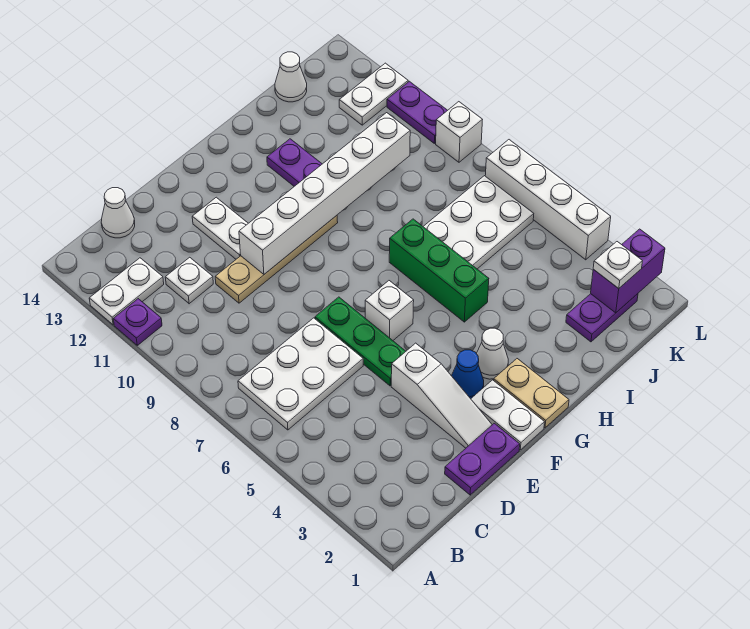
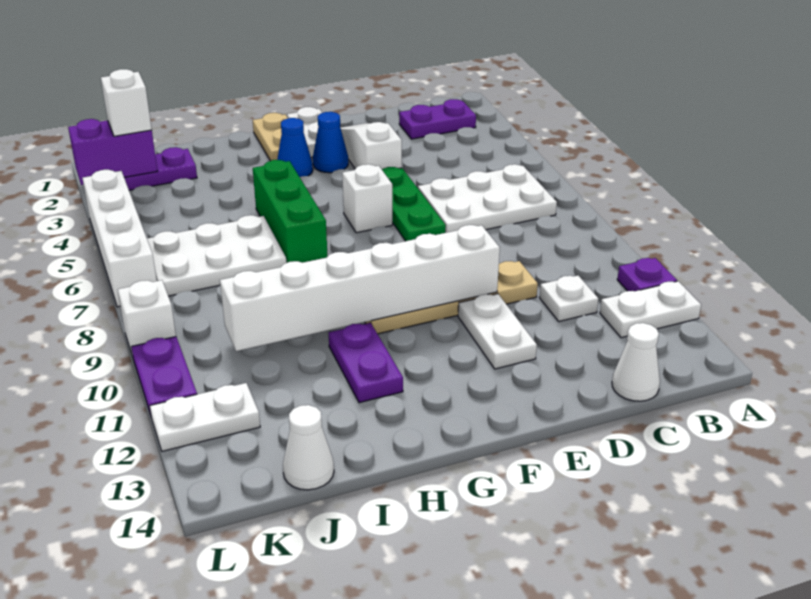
purple plate D1:E1 level 1 -> purple plate B2:C2 level 1
white cone G3 level 1 -> blue cone G3 level 1
white plate K2 level 3 -> white brick K2 level 3

